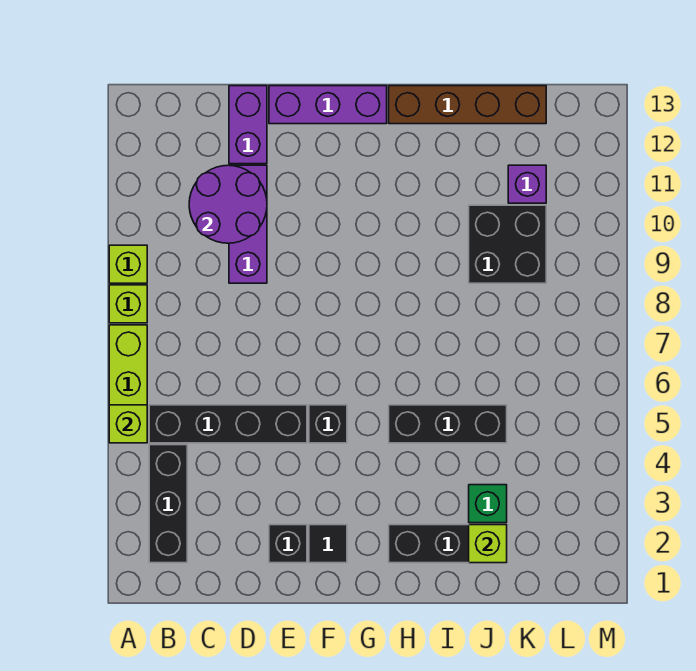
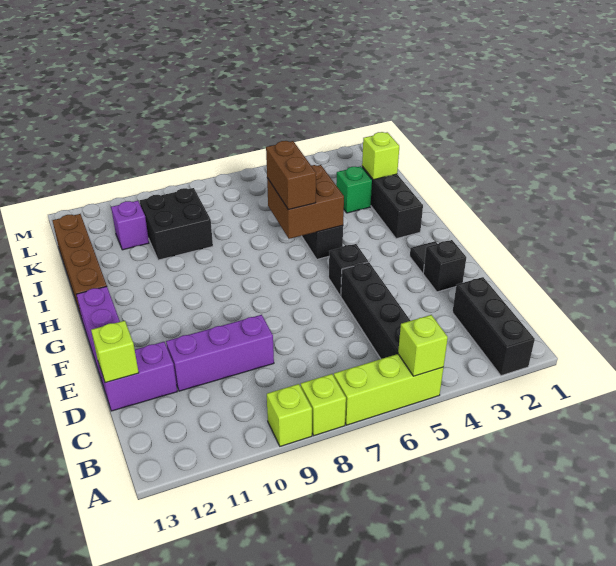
black brick B2:B4 level 1 -> black brick A2:C2 level 1
purple round brick C10:D11 level 2 -> none
none -> lime brick D13 level 2
none -> brown brick H5:I6 level 2
none -> brown brick H6:I6 level 3

